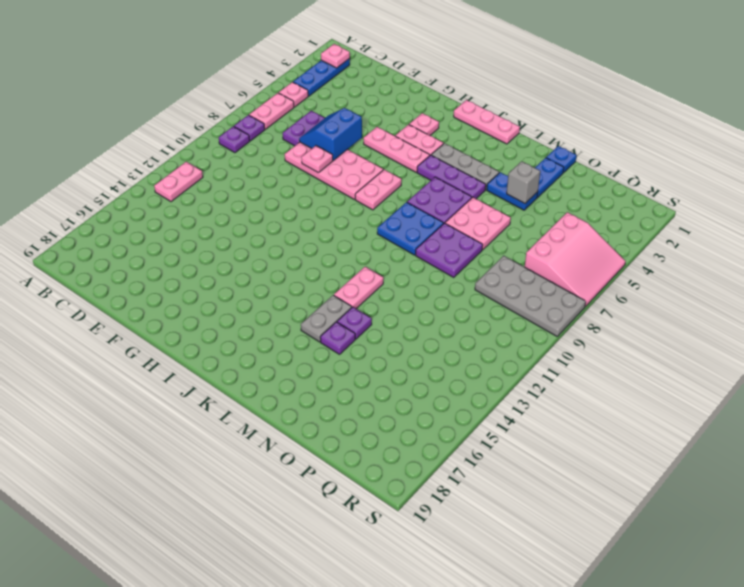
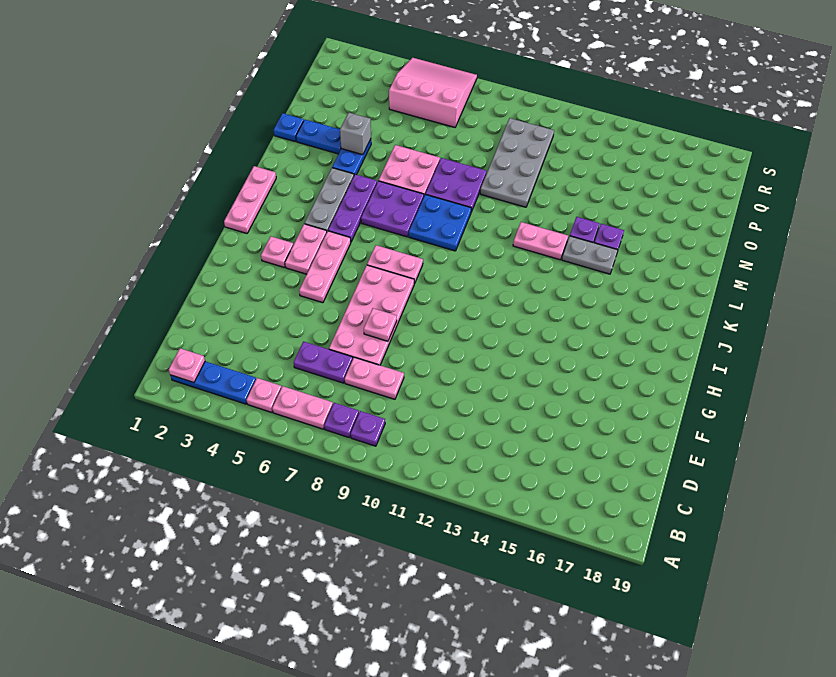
pink plate B12:B13 level 1 -> pink plate D8:D9 level 1
blue slope E6:F7 level 2 top F -> none
grey plate P8:S9 level 1 -> grey plate N10:Q11 level 1

